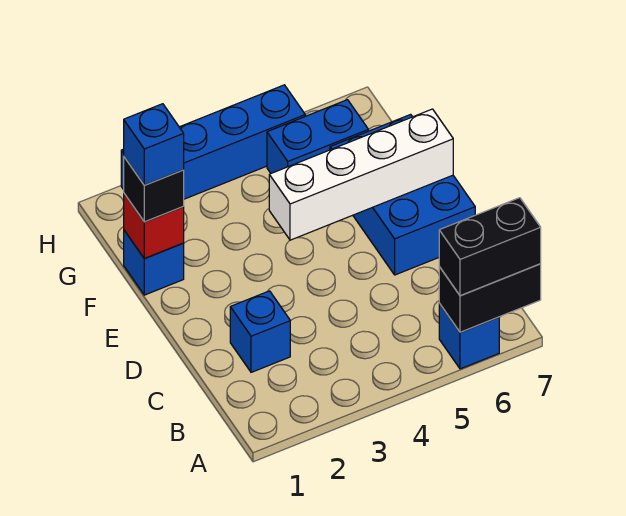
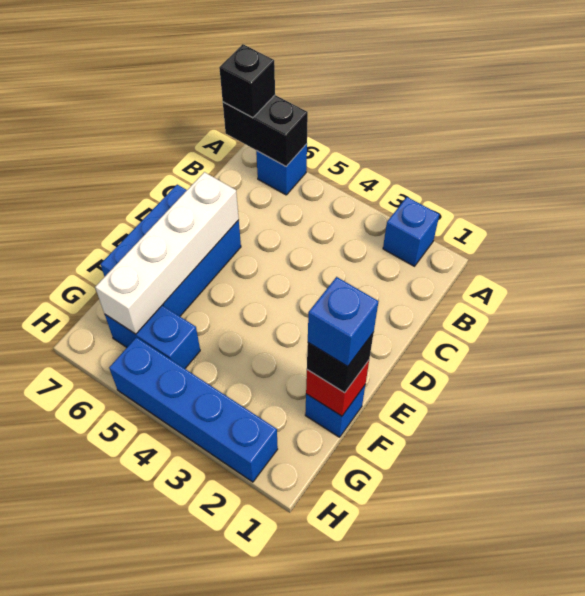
black brick A6:A7 level 3 -> black brick A7 level 3
blue brick C2 level 1 -> blue brick A2 level 1
white brick E4:E7 level 2 -> white brick D6:G6 level 2

